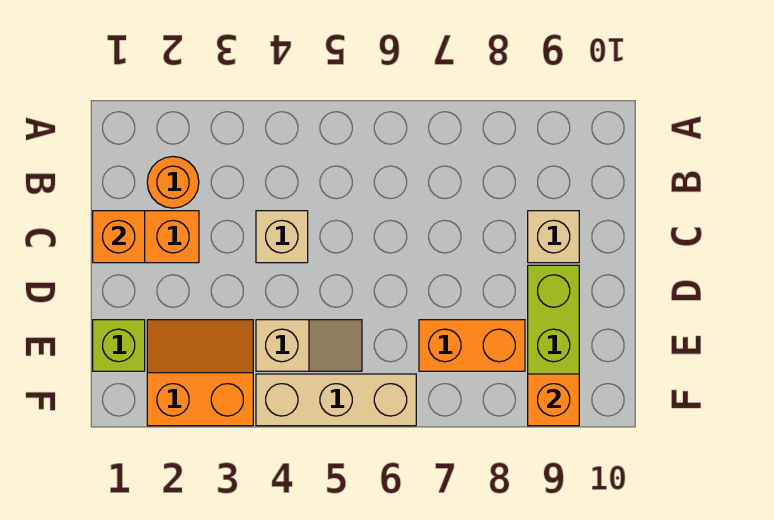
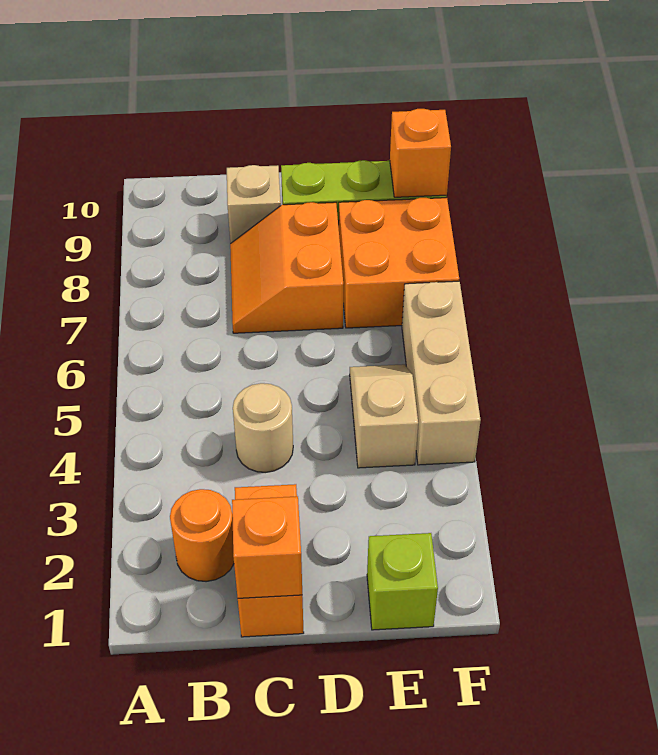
tan brick C4 level 1 -> tan round brick C4 level 1
orange slope E2:F3 level 1 top F -> orange slope C7:D8 level 1 top D
orange brick E7:E8 level 1 -> orange brick E7:F8 level 1

